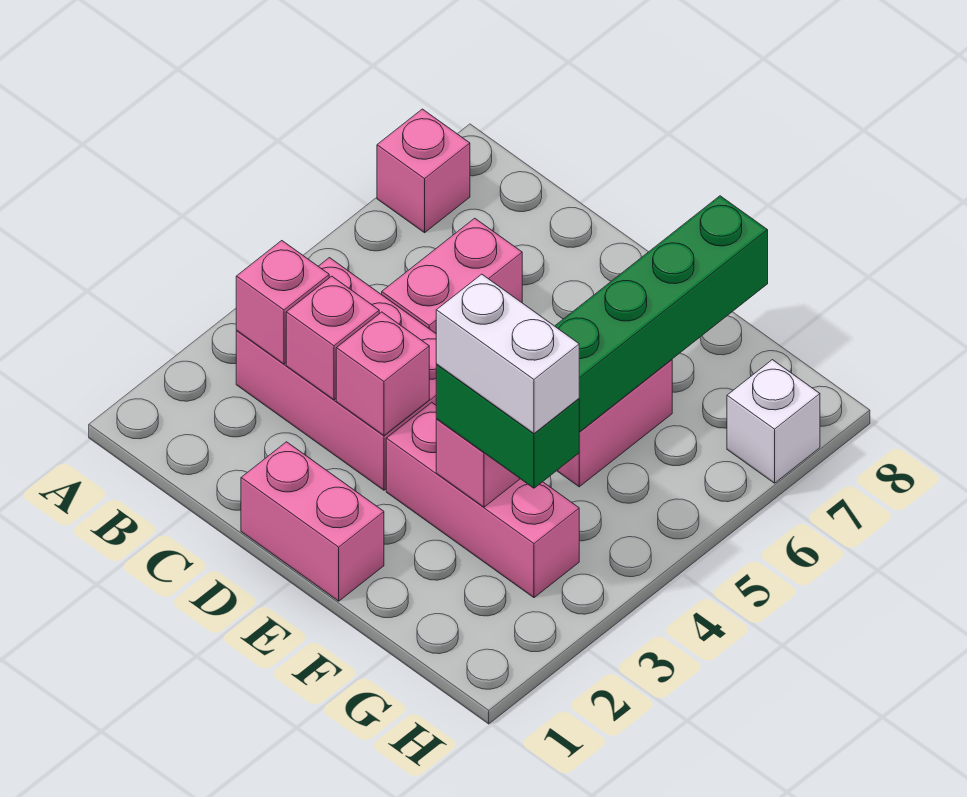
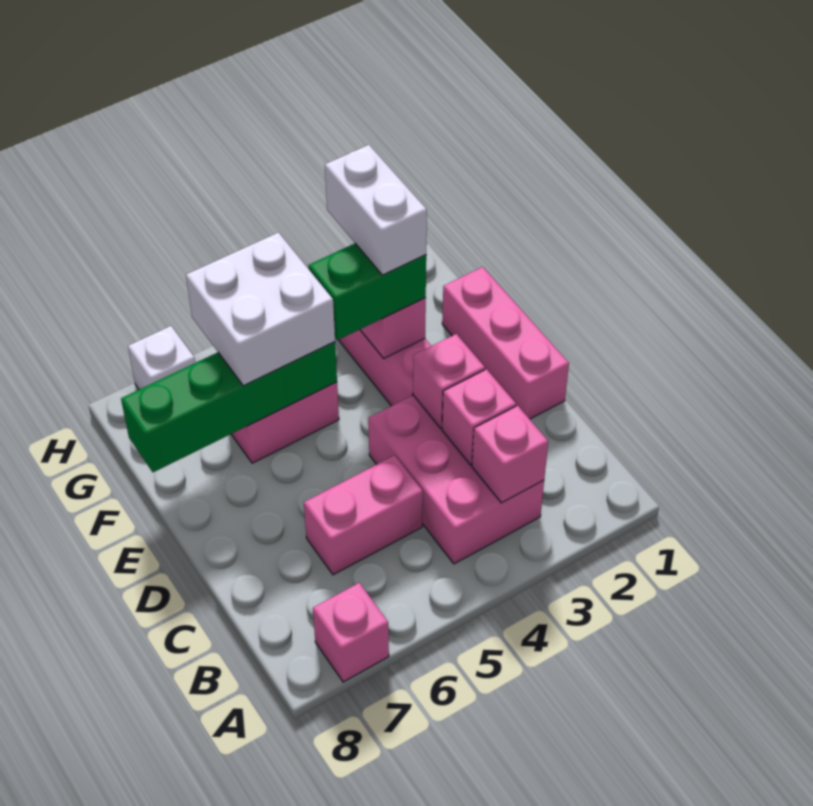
pink brick D1:E1 level 1 -> pink brick D1:F1 level 1
green brick F3:G3 level 3 -> green brick F3:F4 level 3
none -> white brick F5:G6 level 3

